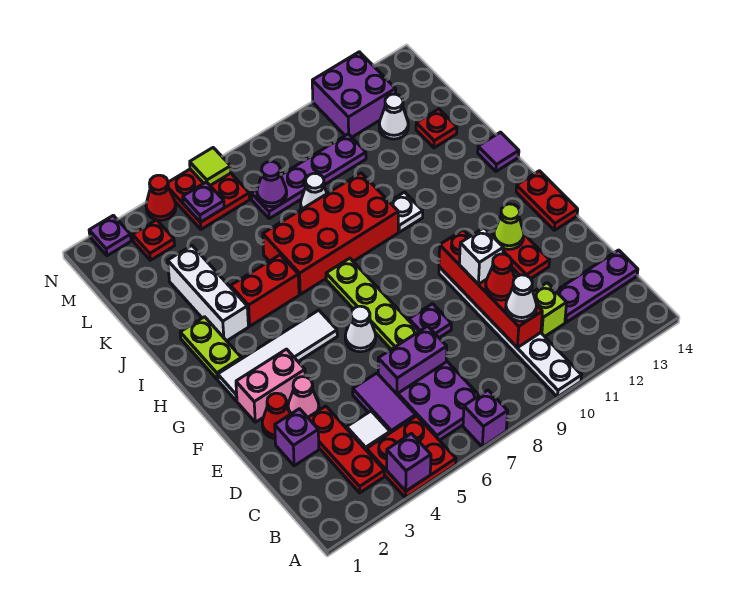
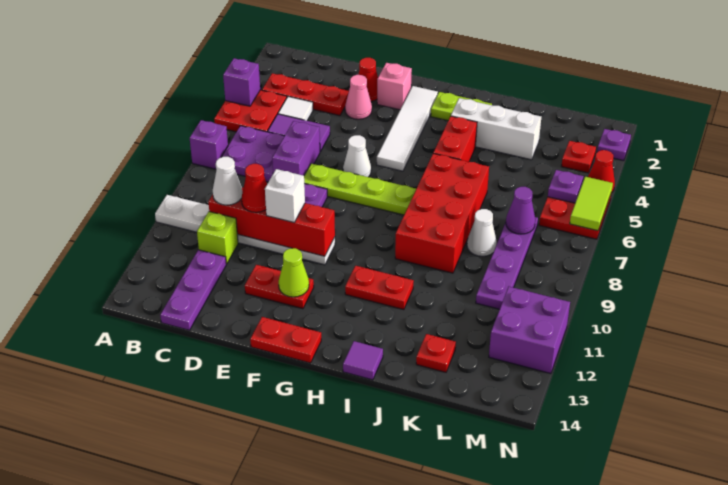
purple brick D2 level 1 -> none
pink brick F2:F3 level 1 -> pink brick F2 level 1
none -> red plate H11:I11 level 1
white plate I10 level 1 -> none
white cone L12 level 1 -> none
lime tile N6 level 2 -> lime tile N5:N6 level 2

